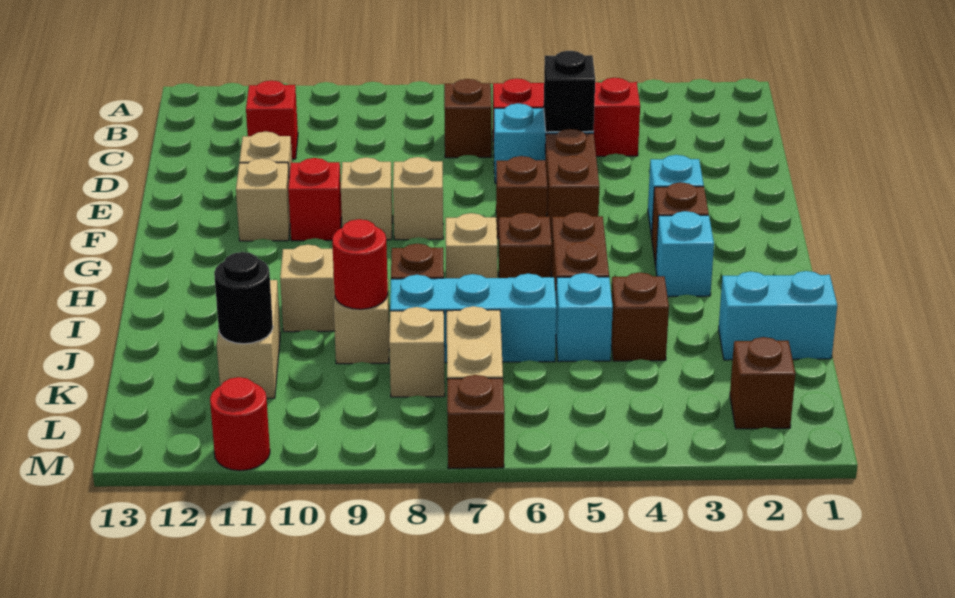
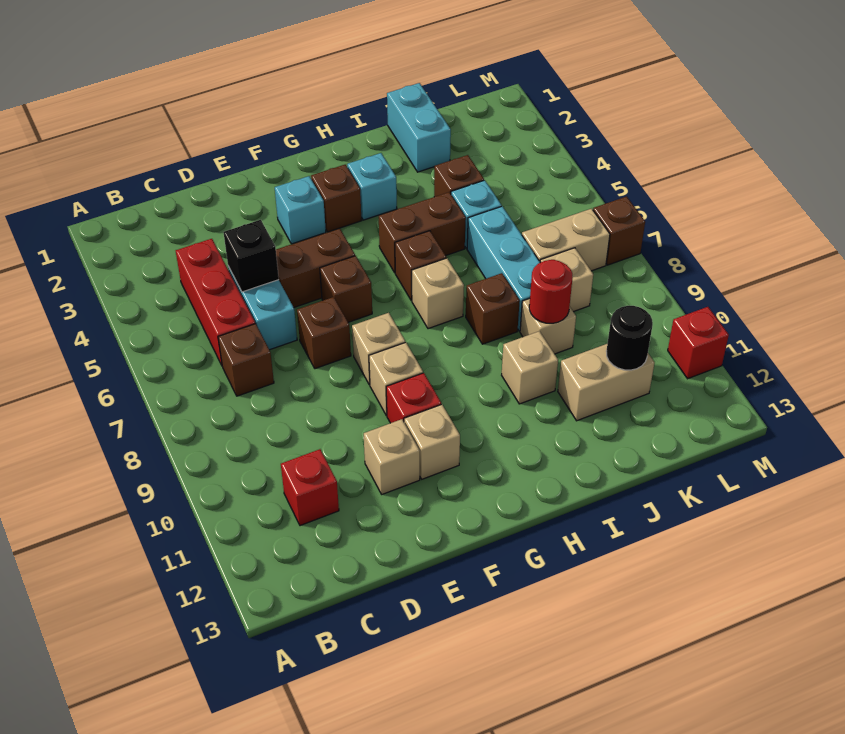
brown brick L2 level 1 -> brown brick E7 level 1
red round brick M11 level 1 -> red brick M11 level 1

